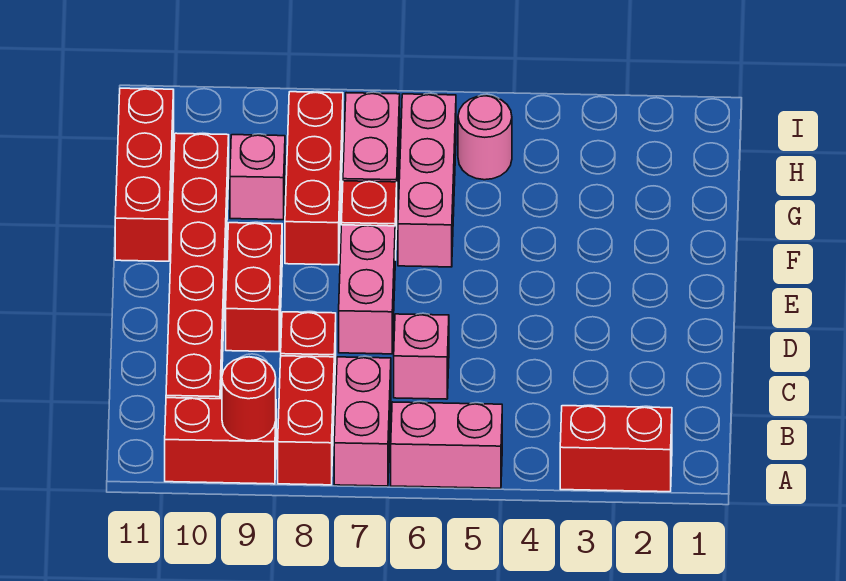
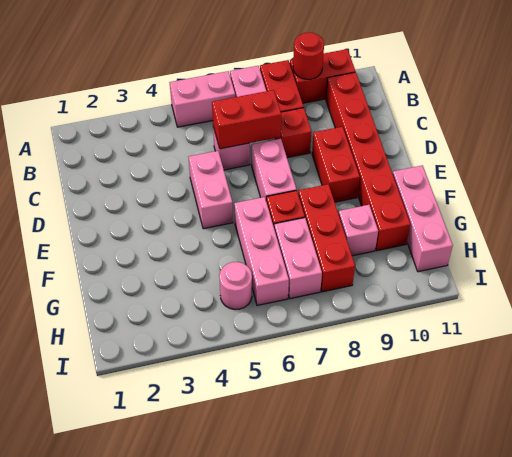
red brick A2:A3 level 1 -> red brick C6:C7 level 2
none -> pink brick D5:E5 level 1
red brick F11:H11 level 1 -> pink brick F11:H11 level 1

